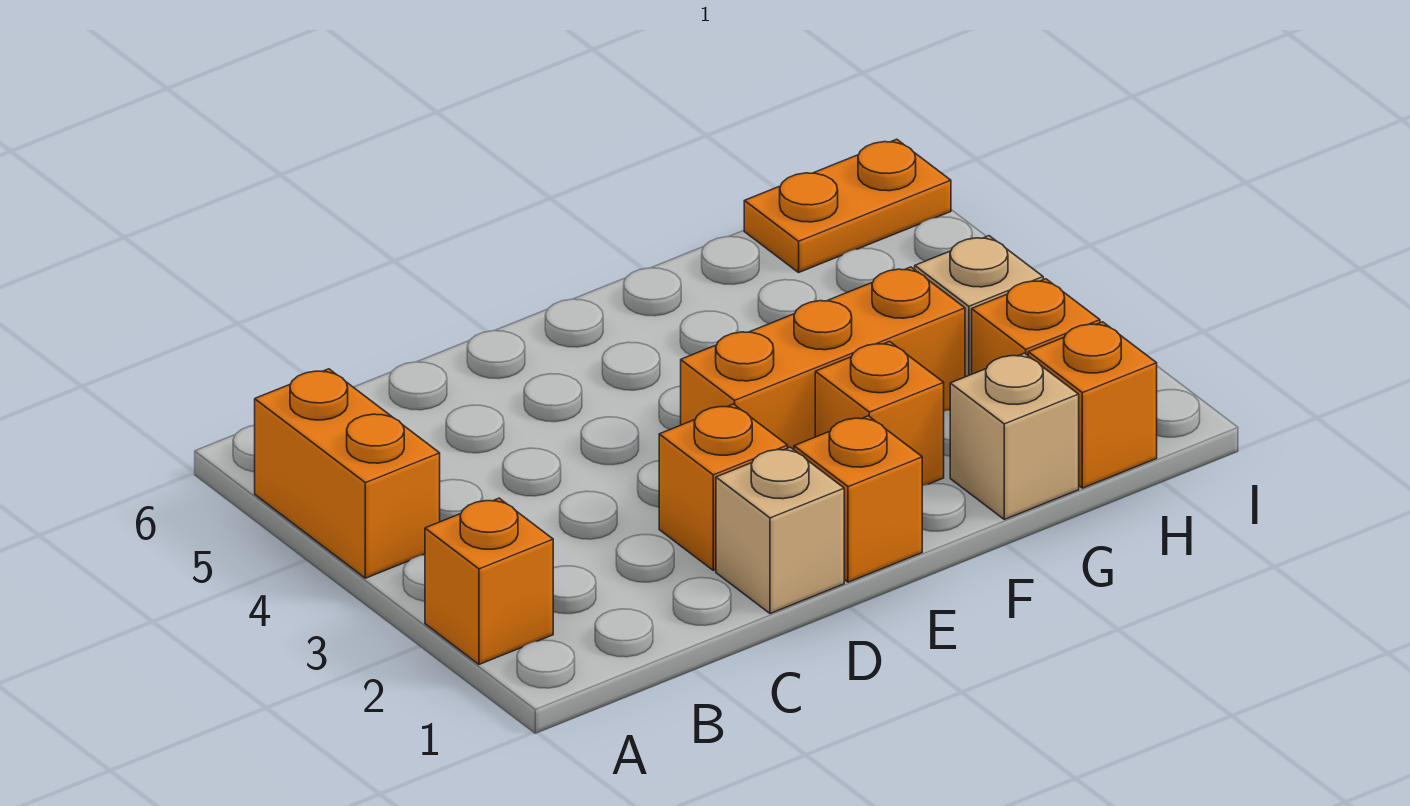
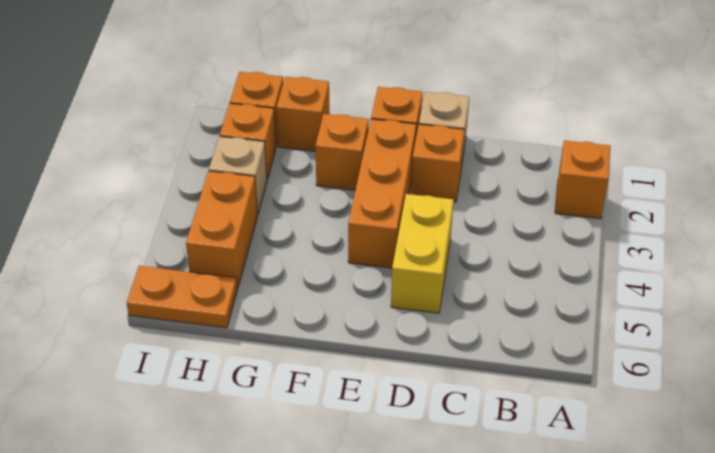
orange brick A4:A5 level 1 -> orange brick H4:H5 level 1
none -> yellow brick D4:D5 level 1
orange brick E3:G3 level 1 -> orange brick E2:E4 level 1
tan brick G1 level 1 -> orange brick G1 level 1

